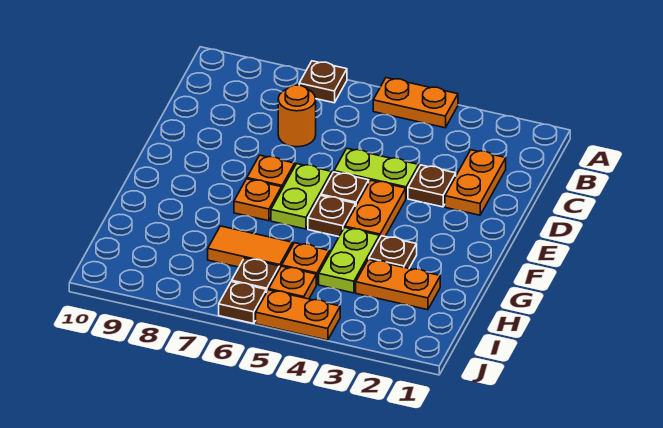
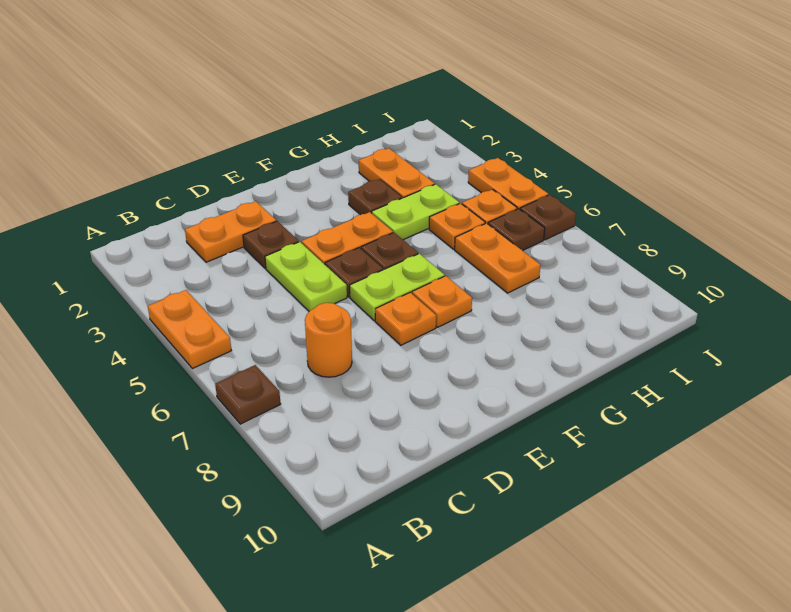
orange tile H6:H7 level 1 -> orange plate H6:H7 level 1

